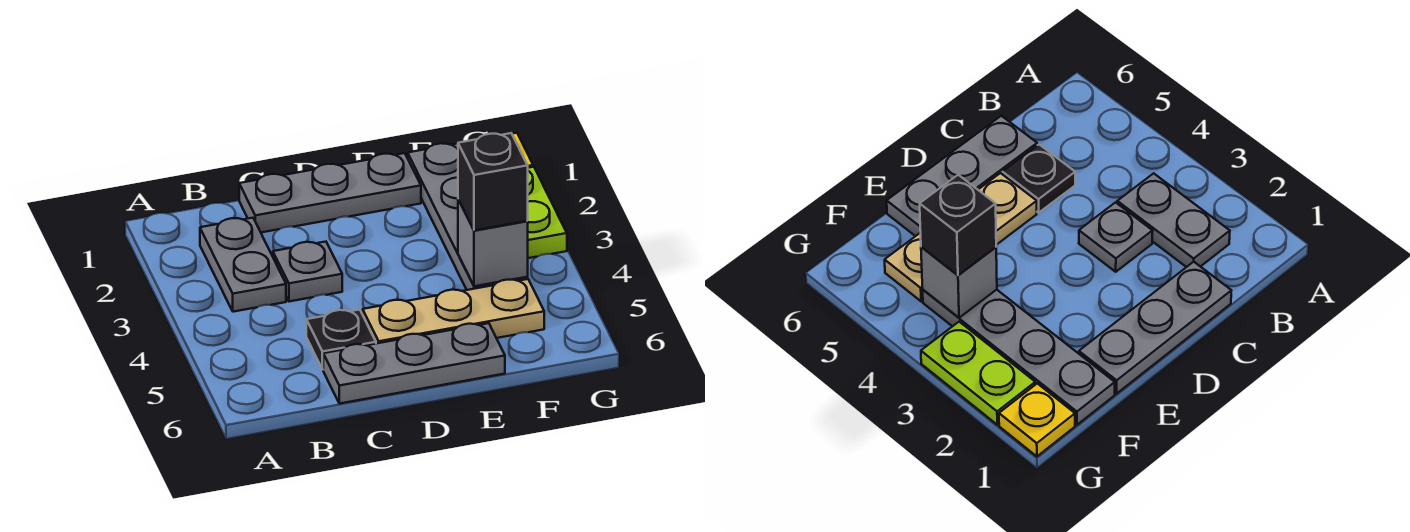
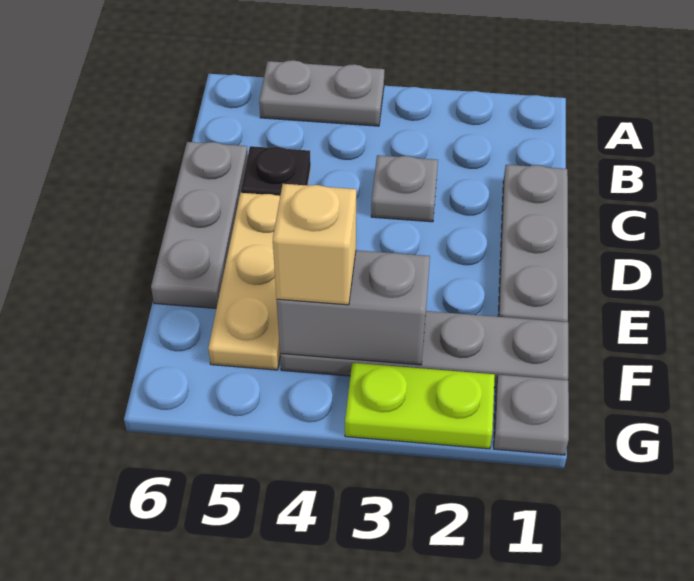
grey plate B2:B3 level 1 -> grey plate A4:A5 level 1
grey brick F4 level 2 -> grey brick F3:F4 level 2
black brick F4 level 3 -> tan brick F4 level 3
yellow plate G1 level 1 -> grey plate G1 level 1

